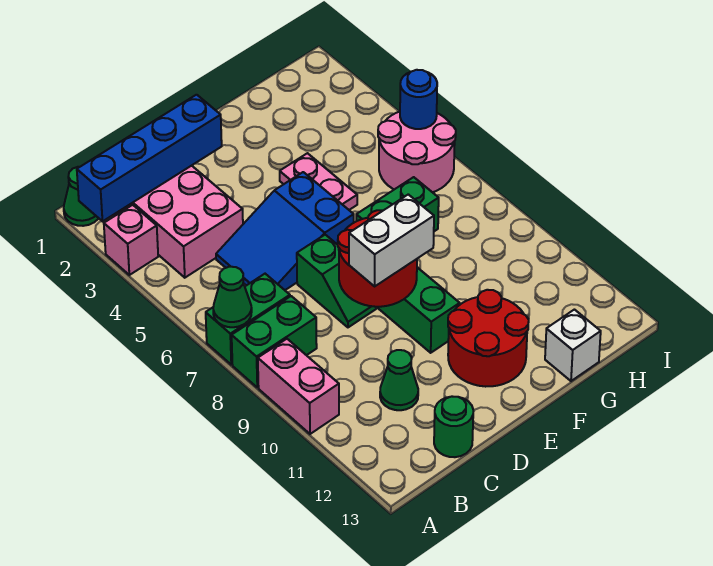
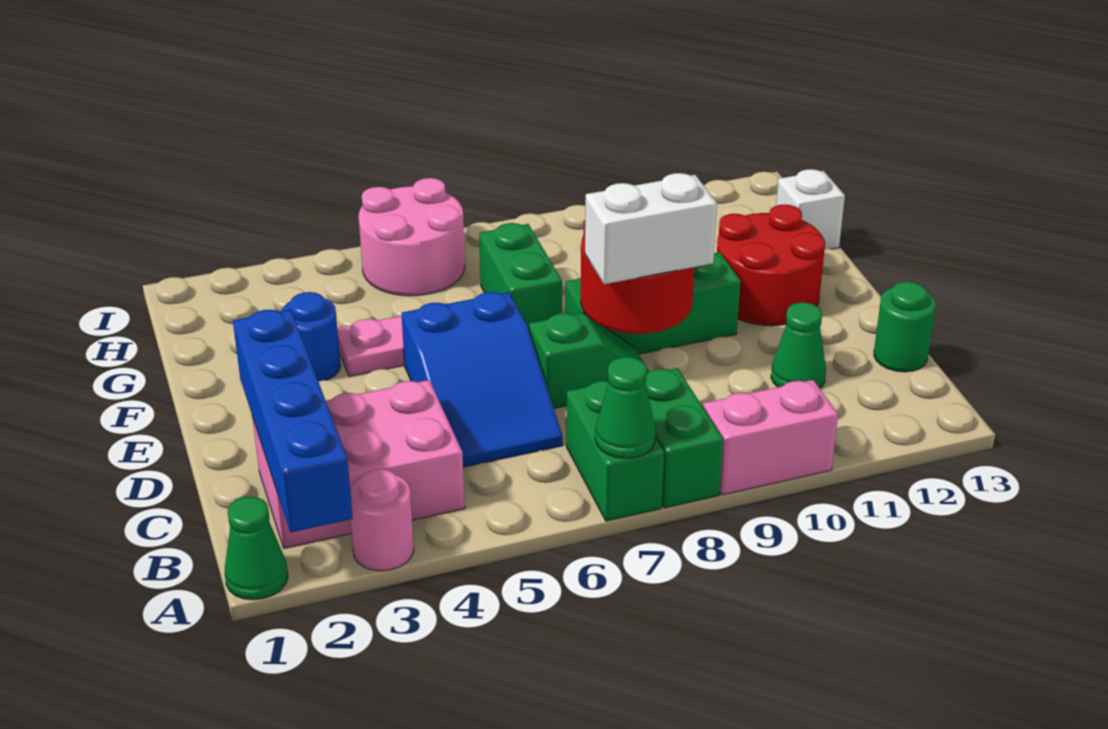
pink brick A3 level 1 -> pink round brick A3 level 1
white brick D9:E9 level 3 -> white brick D8:D9 level 3
blue round brick I5 level 2 -> blue round brick F3 level 1

